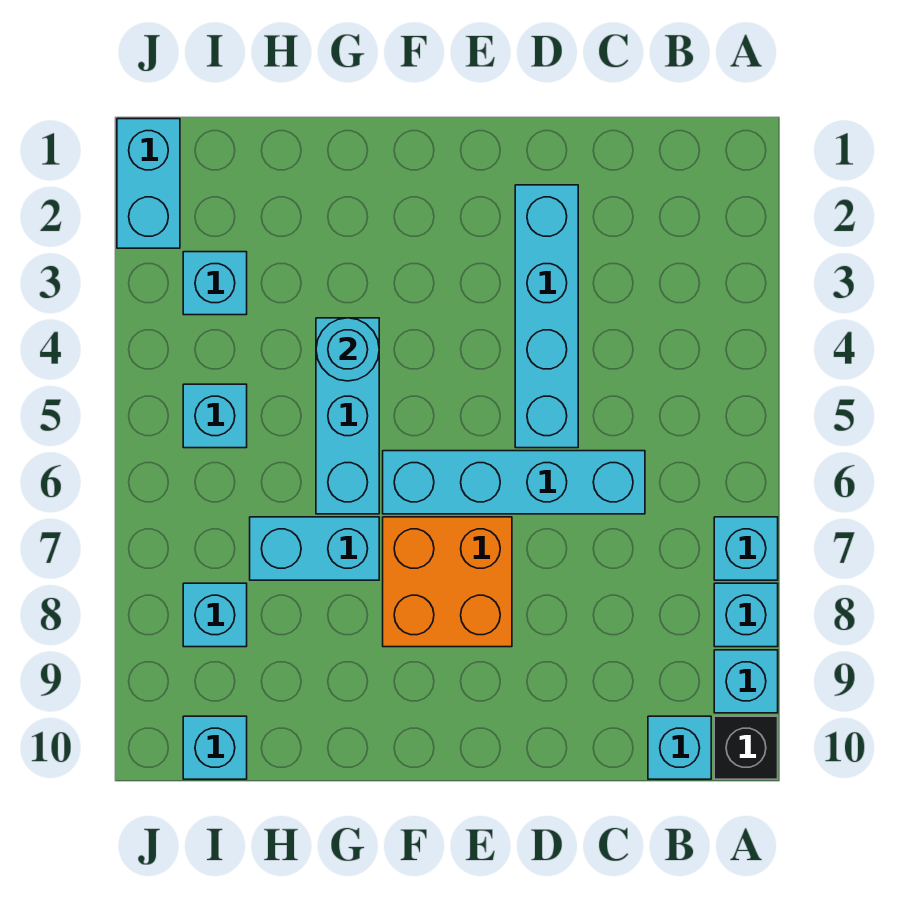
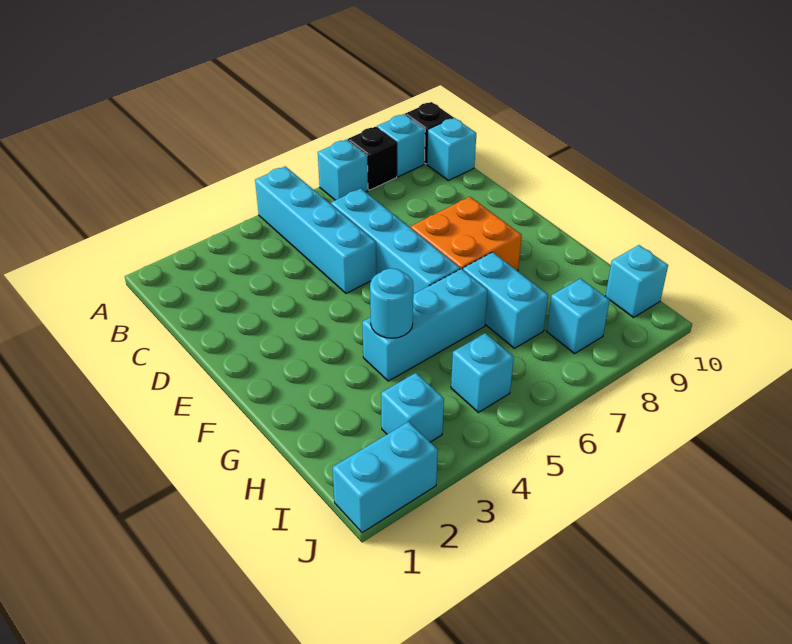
cyan brick A8 level 1 -> black brick A8 level 1
cyan brick D2:D5 level 1 -> cyan brick A5:D5 level 1

